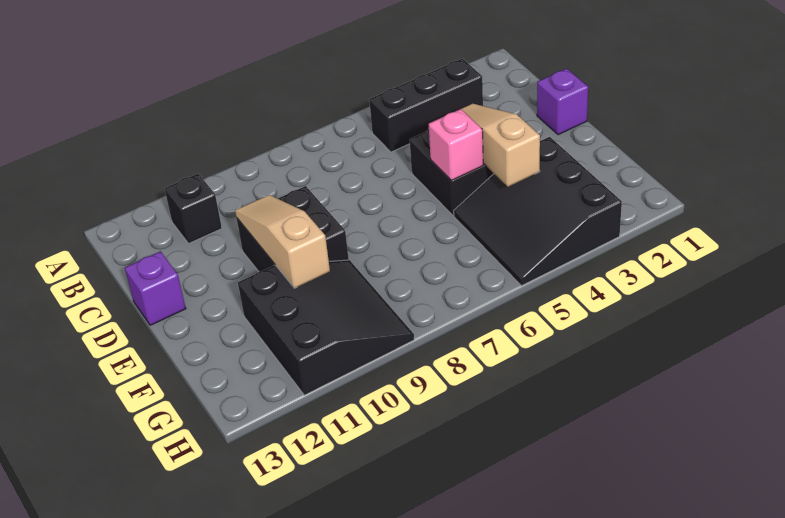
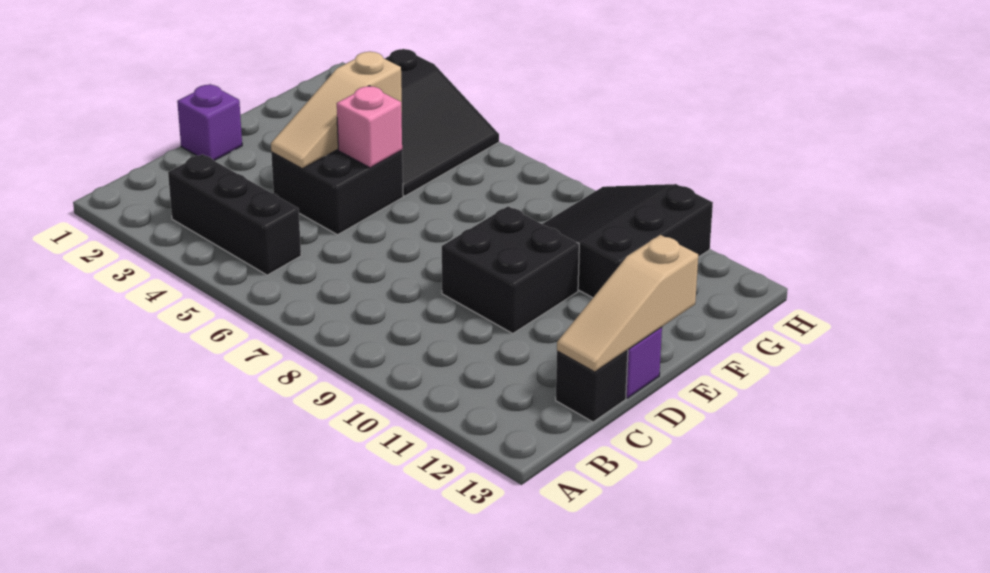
black brick B11 level 1 -> black brick C13 level 1
tan slope D10:F10 level 2 top F -> tan slope C13:E13 level 2 top E

